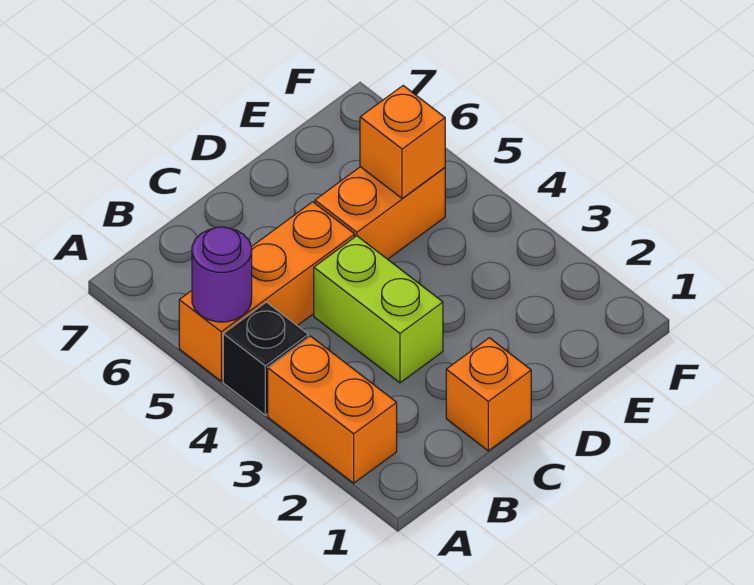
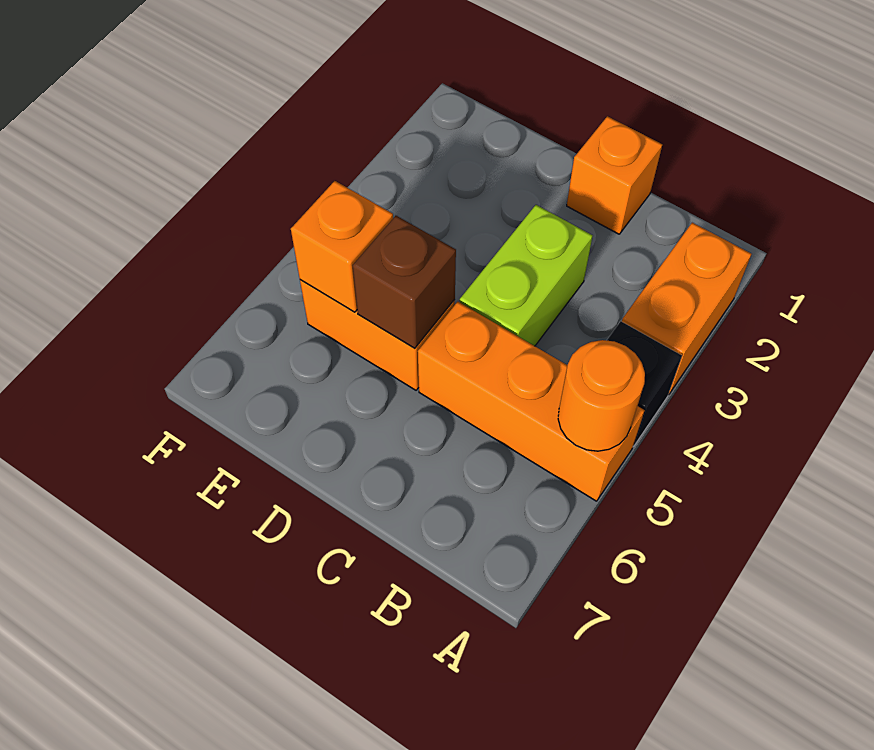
purple round brick A5 level 2 -> orange round brick A5 level 2
none -> brown brick D5 level 2

